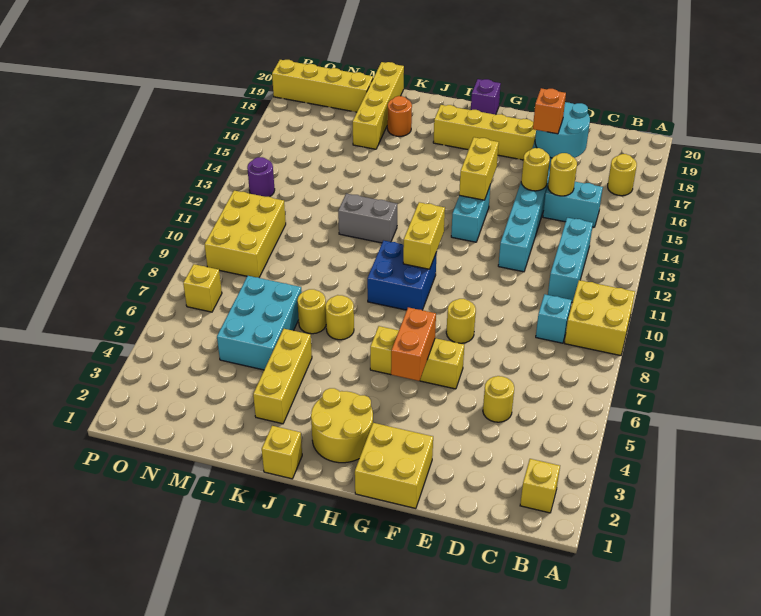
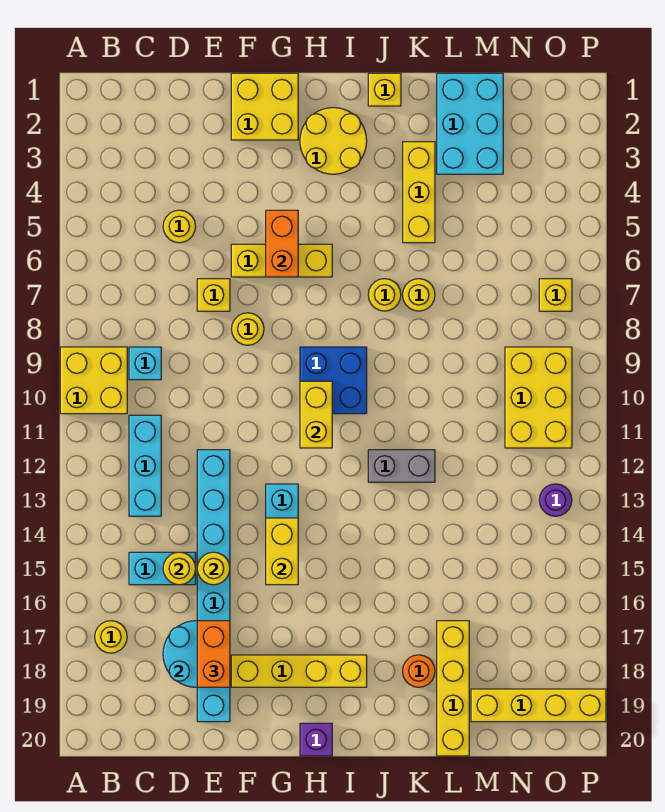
yellow brick B2 level 1 -> yellow brick E7 level 1
orange brick E17 level 3 -> orange brick E17:E18 level 3
cyan brick L5:M7 level 1 -> cyan brick L1:M3 level 1

